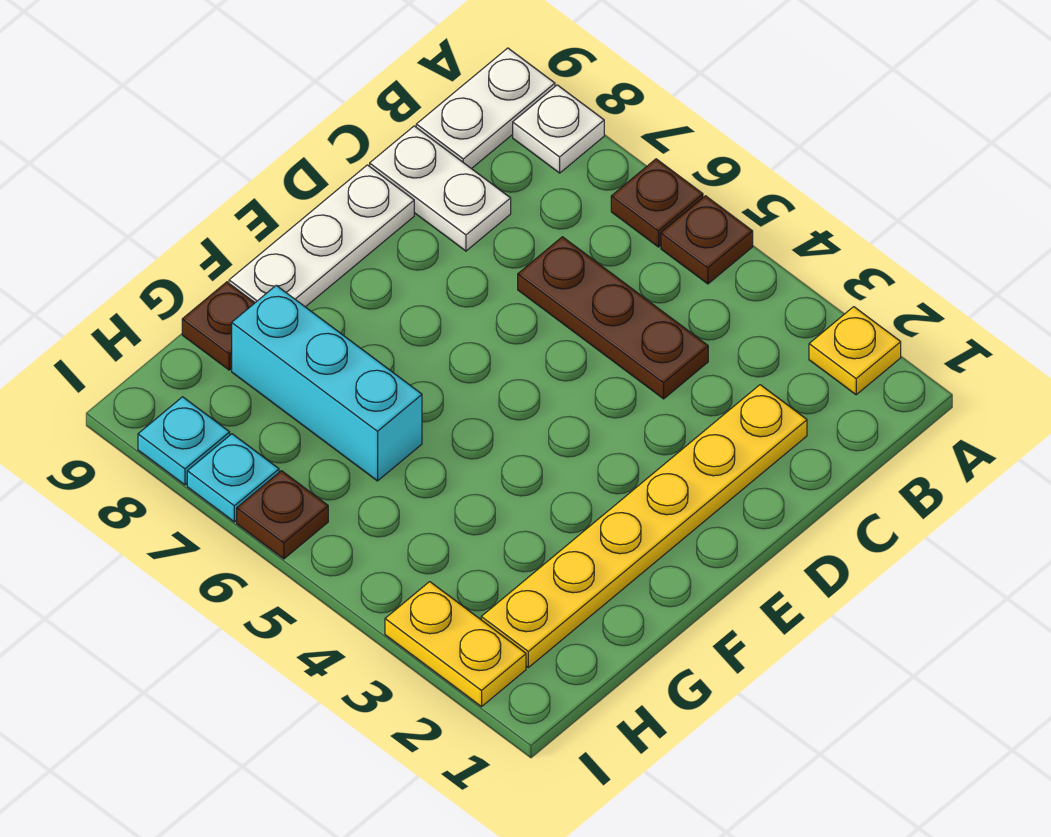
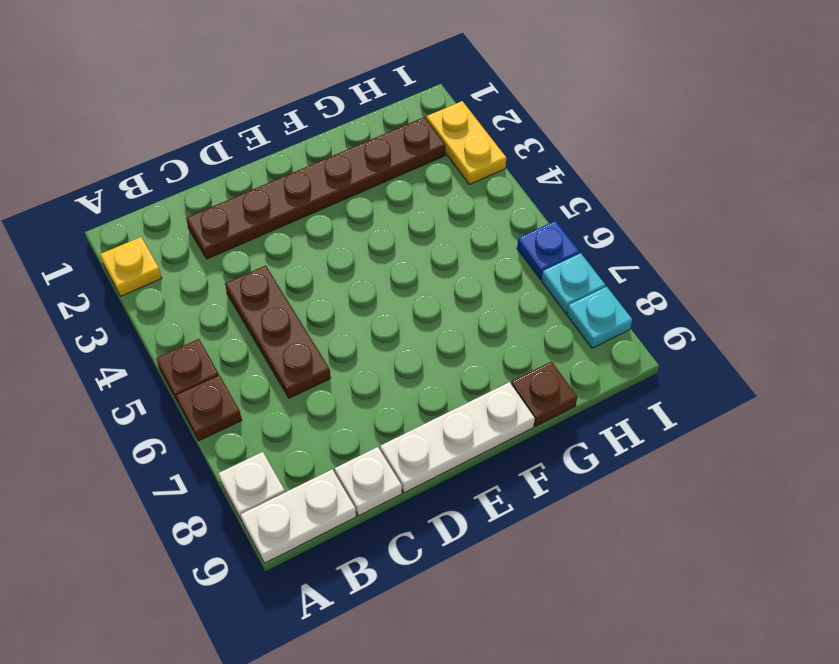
yellow plate C2:H2 level 1 -> brown plate C2:H2 level 1
white plate C8:C9 level 1 -> white plate C9 level 1
cyan brick G6:G8 level 1 -> none
brown plate I6 level 1 -> blue plate I6 level 1

